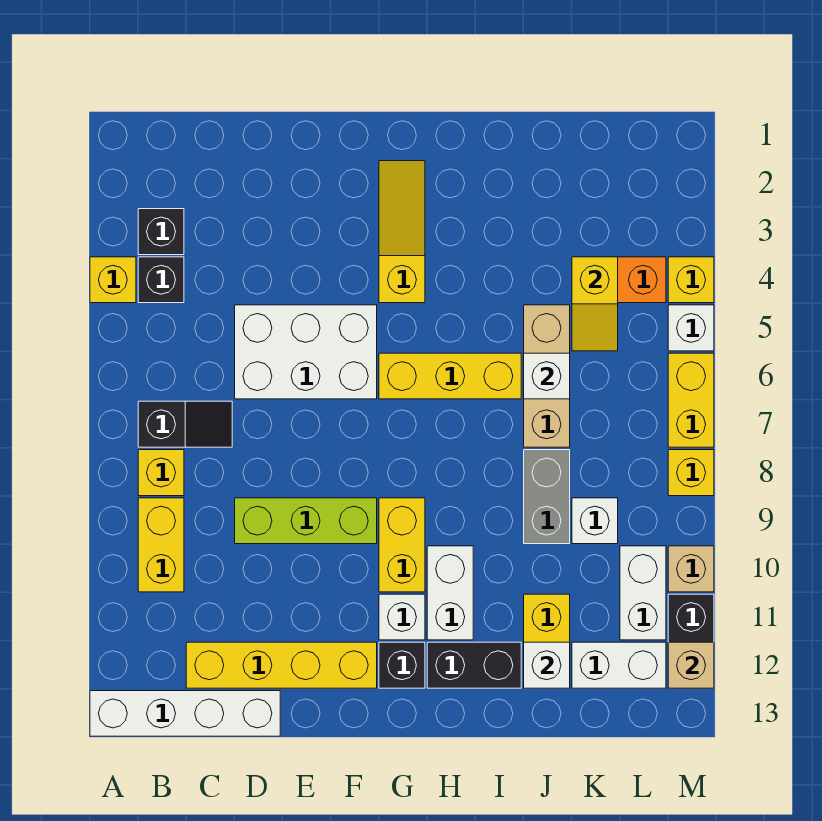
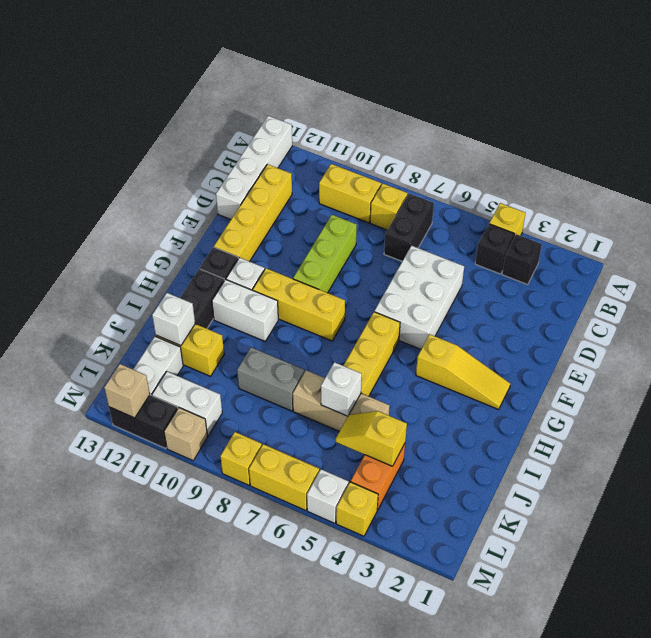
black slope B7:C7 level 1 top B -> black brick B7:C7 level 1
yellow brick G9:G10 level 1 -> yellow brick G8:G10 level 1
white brick K9 level 1 -> none

